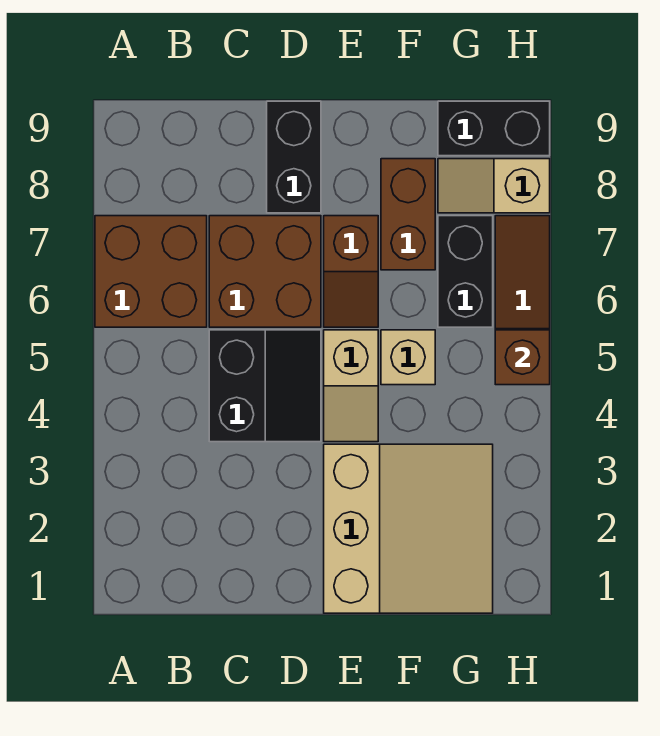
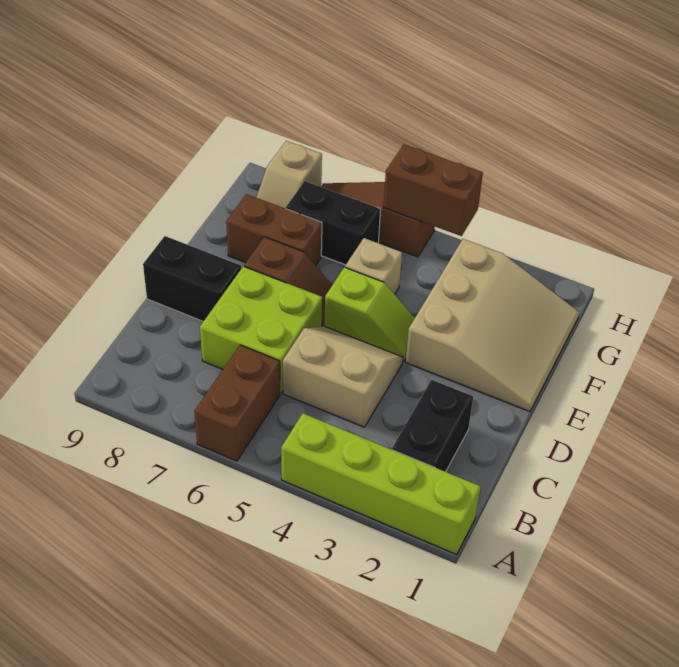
none -> lime brick A1:A4 level 1
brown brick A6:B7 level 1 -> brown brick A6:B6 level 1
black slope C4:D5 level 1 top C -> tan slope C4:D5 level 1 top C
brown brick C6:D7 level 1 -> lime brick C6:D7 level 1
tan slope E1:G3 level 1 top E -> tan slope E1:G3 level 1 top 3
tan slope E4:E5 level 1 top 5 -> lime slope E4:E5 level 1 top 5
black brick G9:H9 level 1 -> black brick B2:C2 level 1
brown brick H5 level 2 -> brown brick H4:H5 level 2

